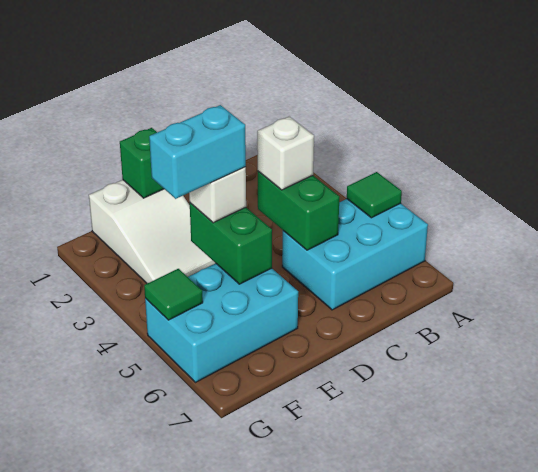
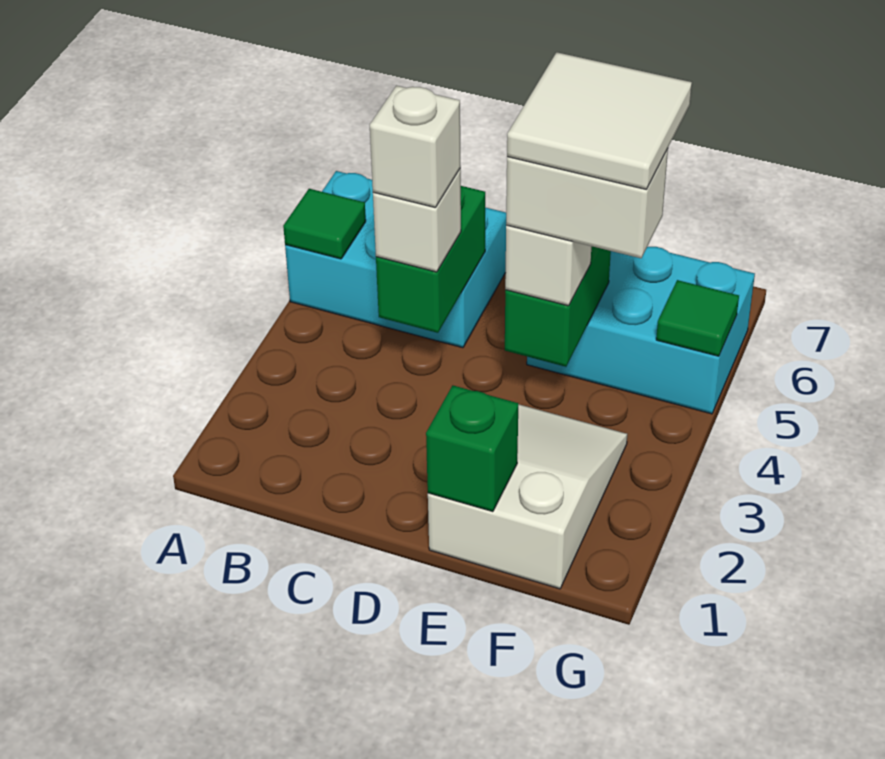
none -> white brick C4 level 4
cyan brick E4:F4 level 4 -> white brick E4:F4 level 4
none -> white tile E4:F5 level 5

